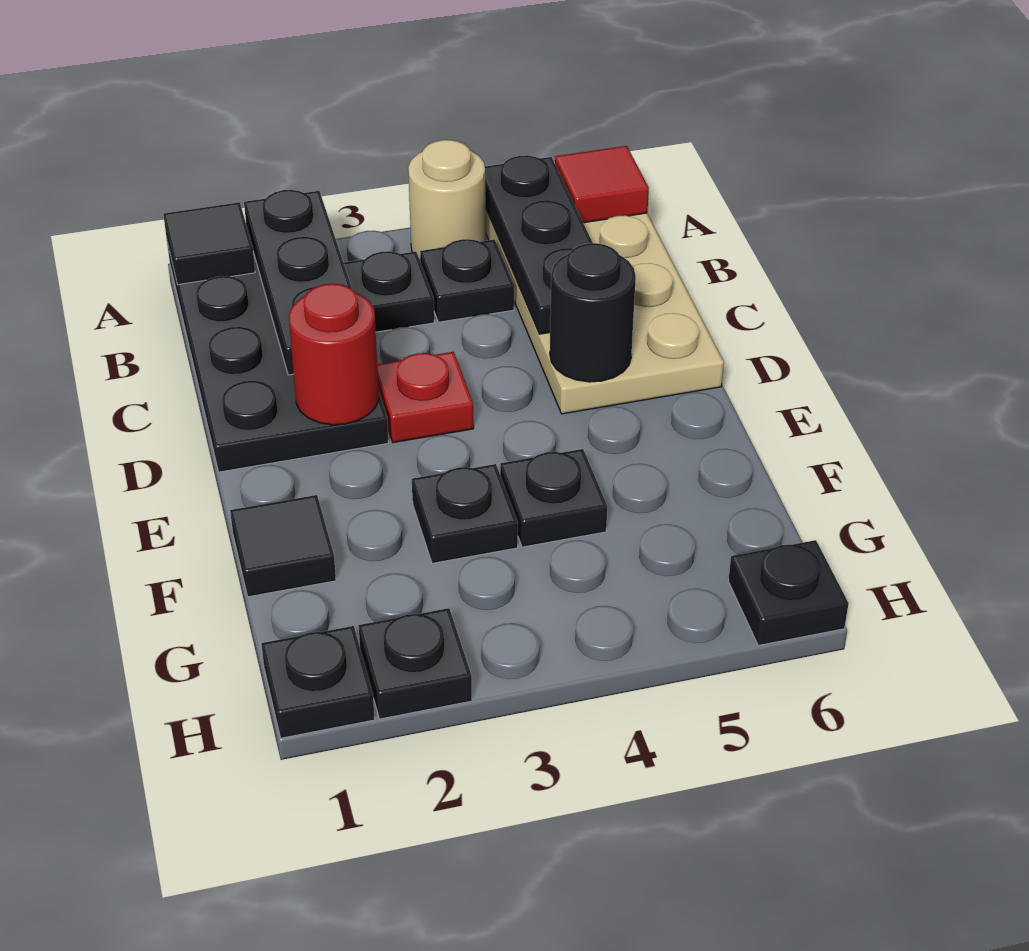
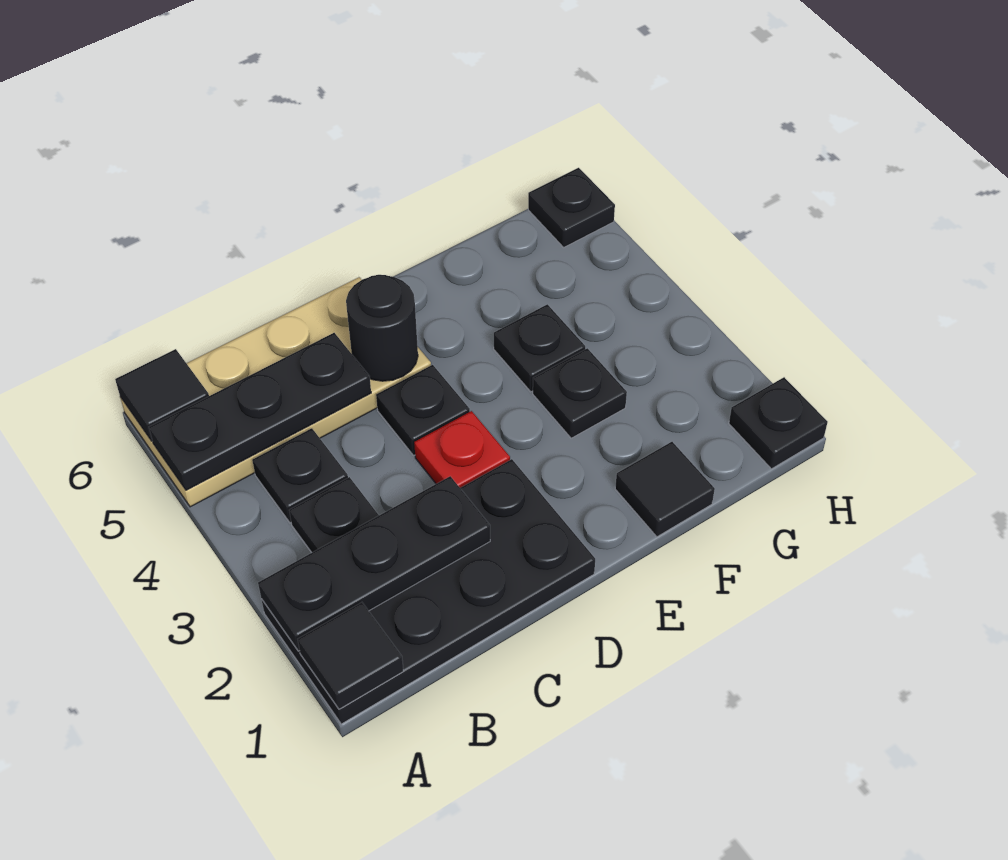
tan round brick A4 level 1 -> none
red tile A6 level 2 -> black tile A6 level 2
red round brick D2 level 2 -> none
black plate H2 level 1 -> black plate D4 level 1

